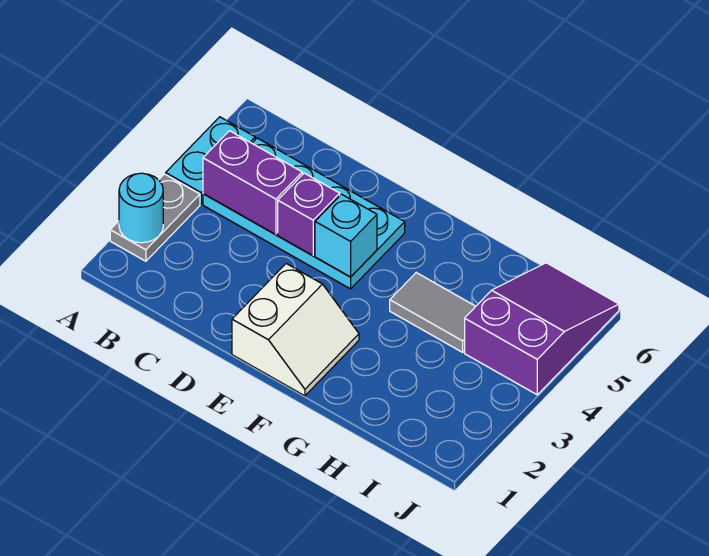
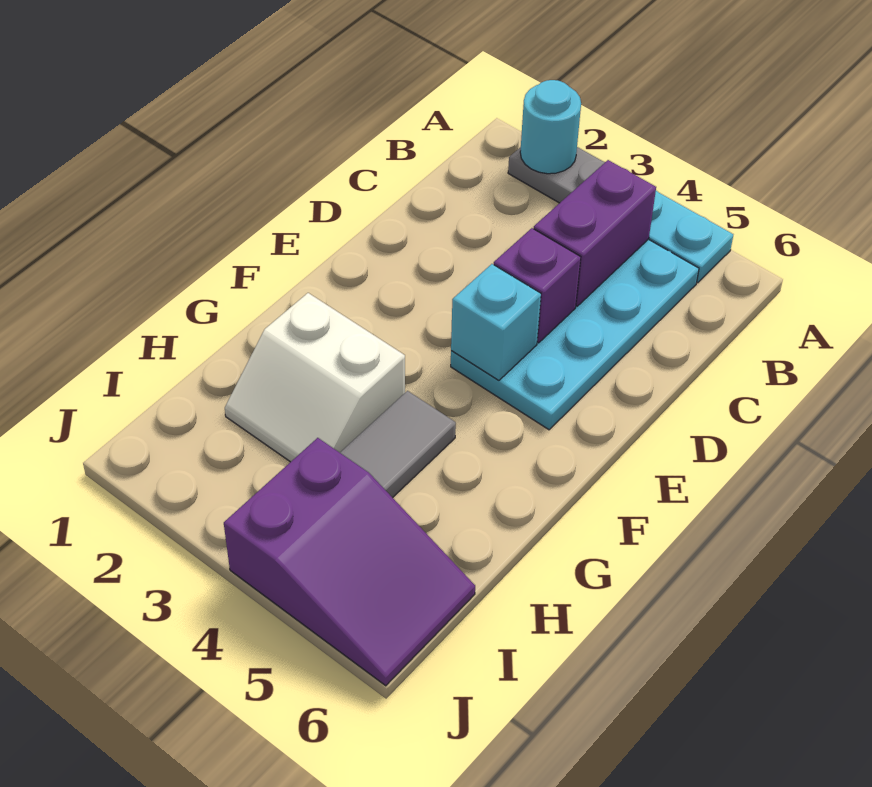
white slope E1:F2 level 1 top E -> white slope G2:H3 level 1 top G

